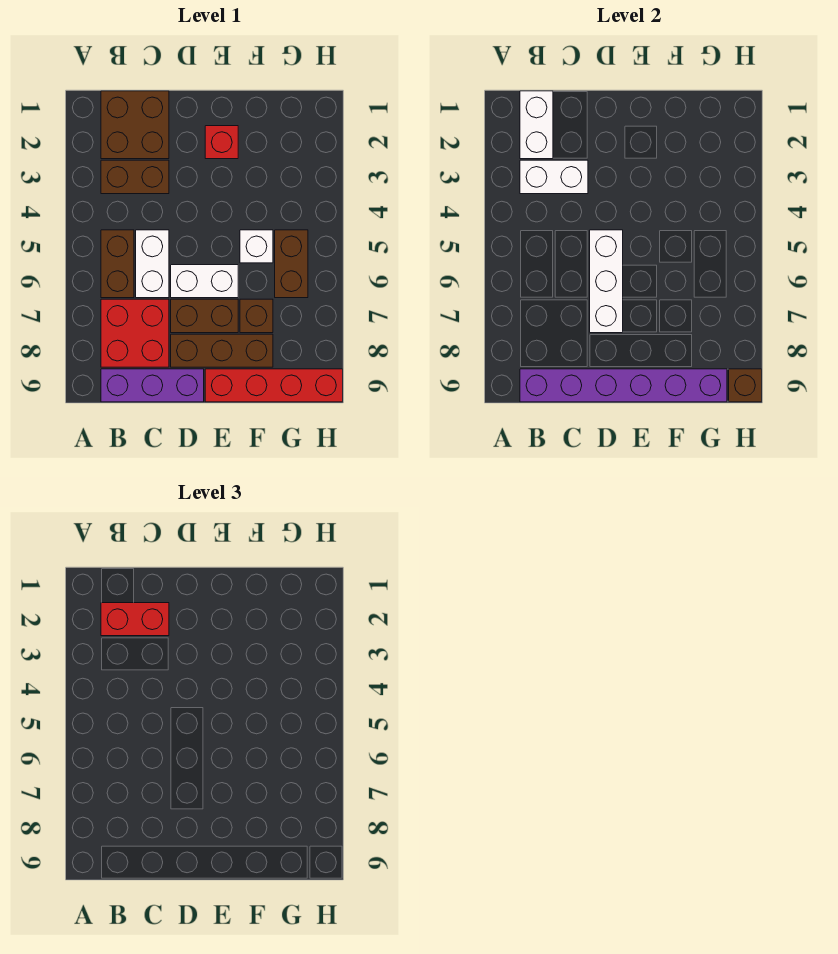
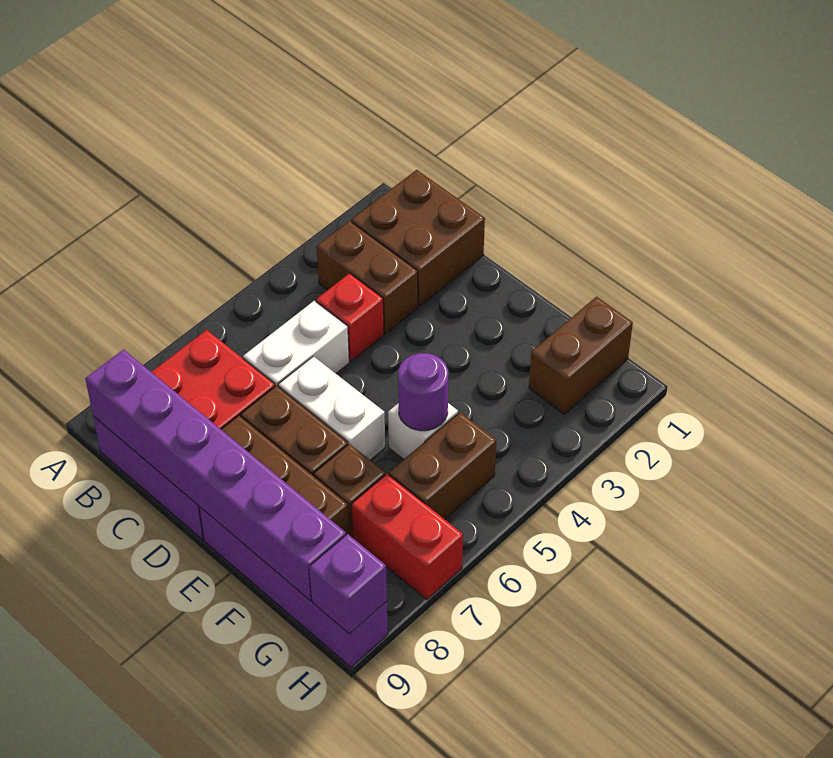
white brick B1:B2 level 2 -> none
red brick B2:C2 level 3 -> red brick G7:H7 level 1
white brick B3:C3 level 2 -> none
brown brick B5:B6 level 1 -> brown brick G1:G2 level 1
white brick D5:D7 level 2 -> none
red brick E2 level 1 -> red brick C4 level 1
red brick E9:H9 level 1 -> purple brick E9:H9 level 1
none -> purple round brick F5 level 2
brown brick H9 level 2 -> purple brick H9 level 2

